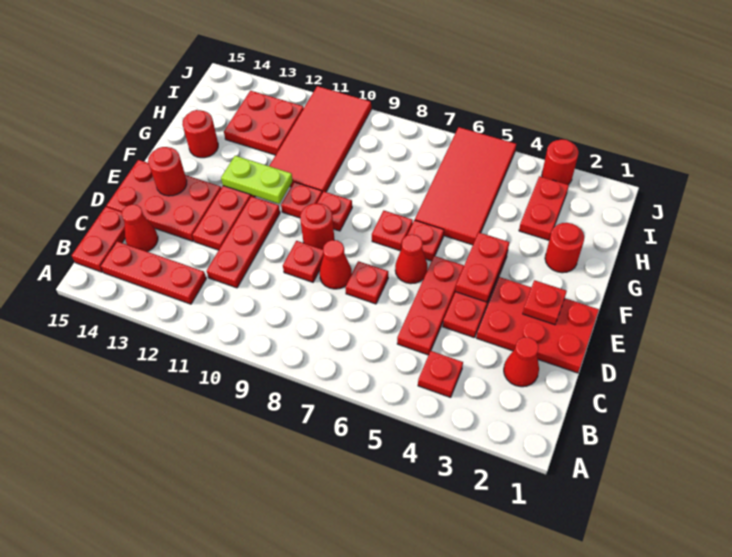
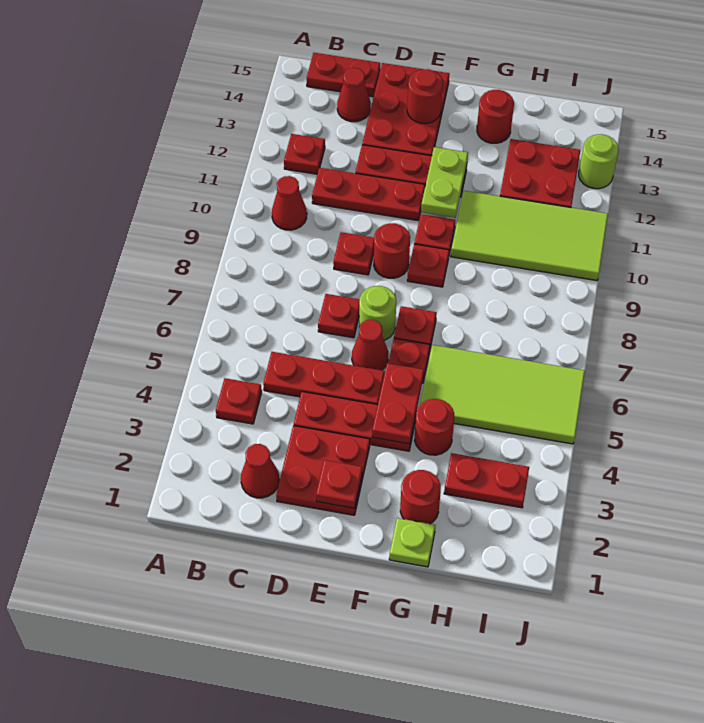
red plate B12:B14 level 1 -> red plate B12 level 1
red plate D1:E3 level 1 -> red plate D2:E3 level 1
red cone D8 level 1 -> red cone B10 level 1
red plate E4:F4 level 2 -> red plate F4:F5 level 2
none -> lime round brick E7 level 1
none -> lime plate G1 level 1
red tile G5:J6 level 1 -> lime tile G5:J6 level 1
red tile G10:J11 level 1 -> lime tile G10:J11 level 1
red round brick J3 level 1 -> red round brick G4 level 1
none -> lime round brick J13 level 1

